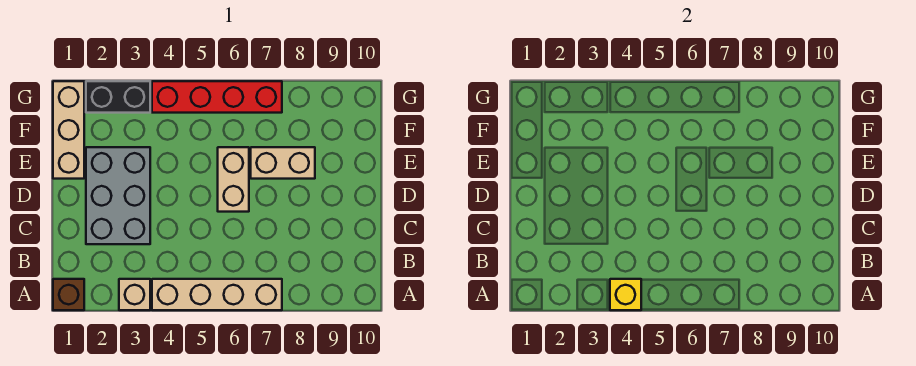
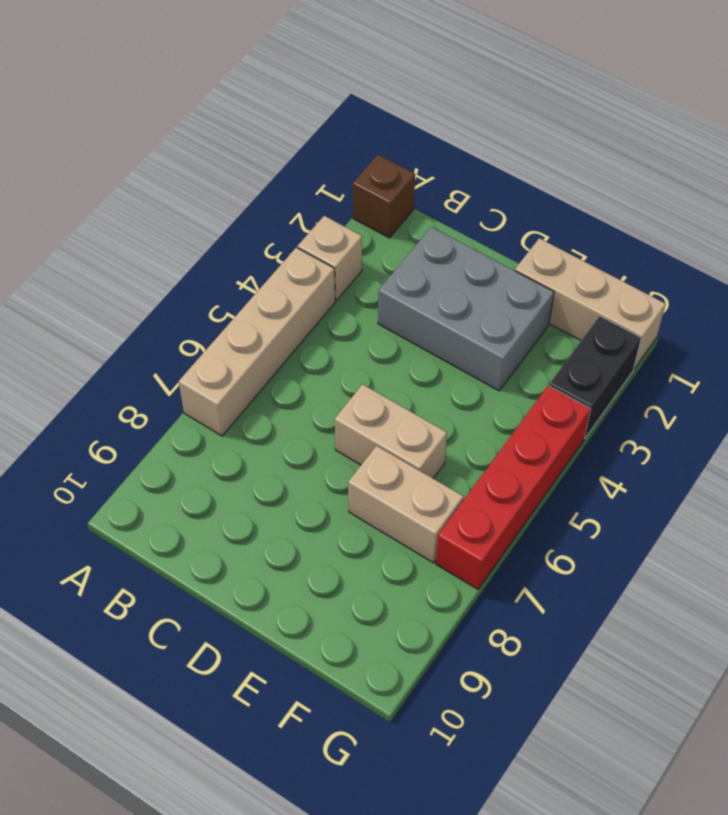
yellow brick A4 level 2 -> none
tan brick E7:E8 level 1 -> tan brick E7:F7 level 1

